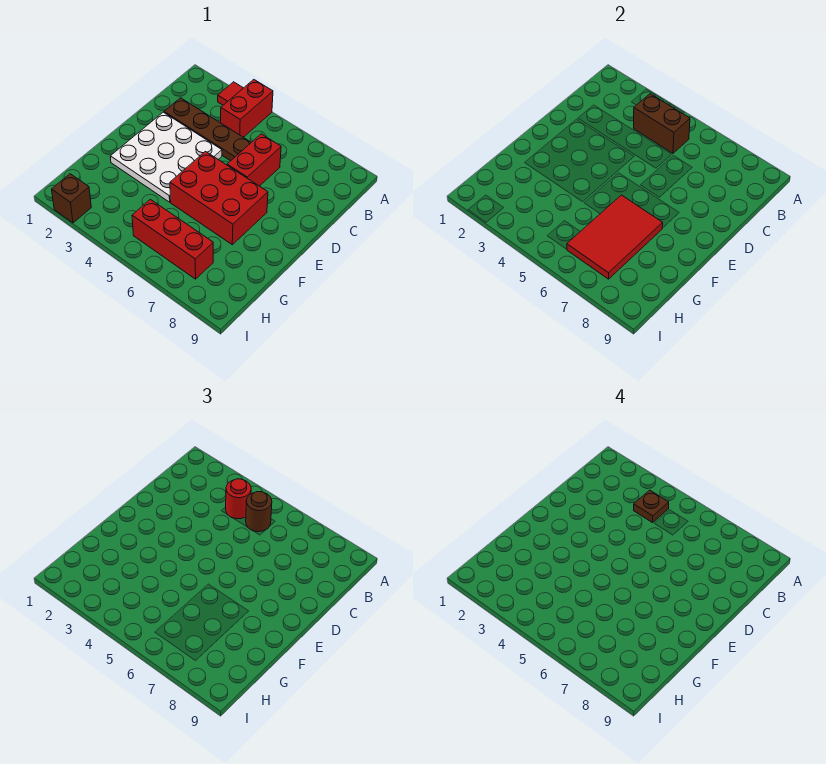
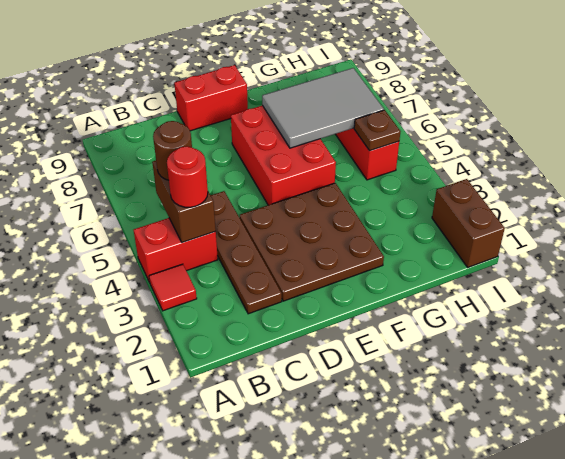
brown plate B4 level 4 -> brown plate H5 level 2
red brick C6:D6 level 1 -> red brick D9:E9 level 1
white plate D2:F4 level 1 -> brown plate D2:F4 level 1
red tile F6:H7 level 2 -> grey tile F6:H7 level 2
brown brick I2 level 1 -> brown brick I1:I2 level 1

